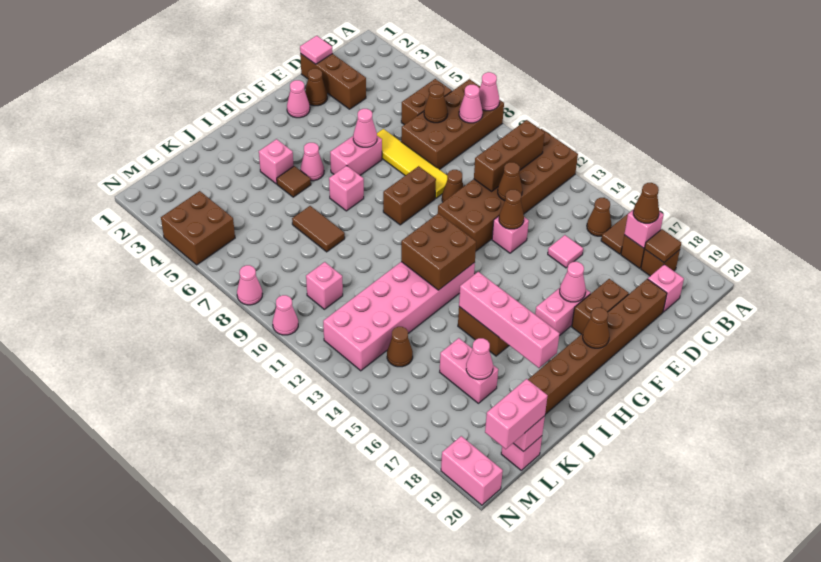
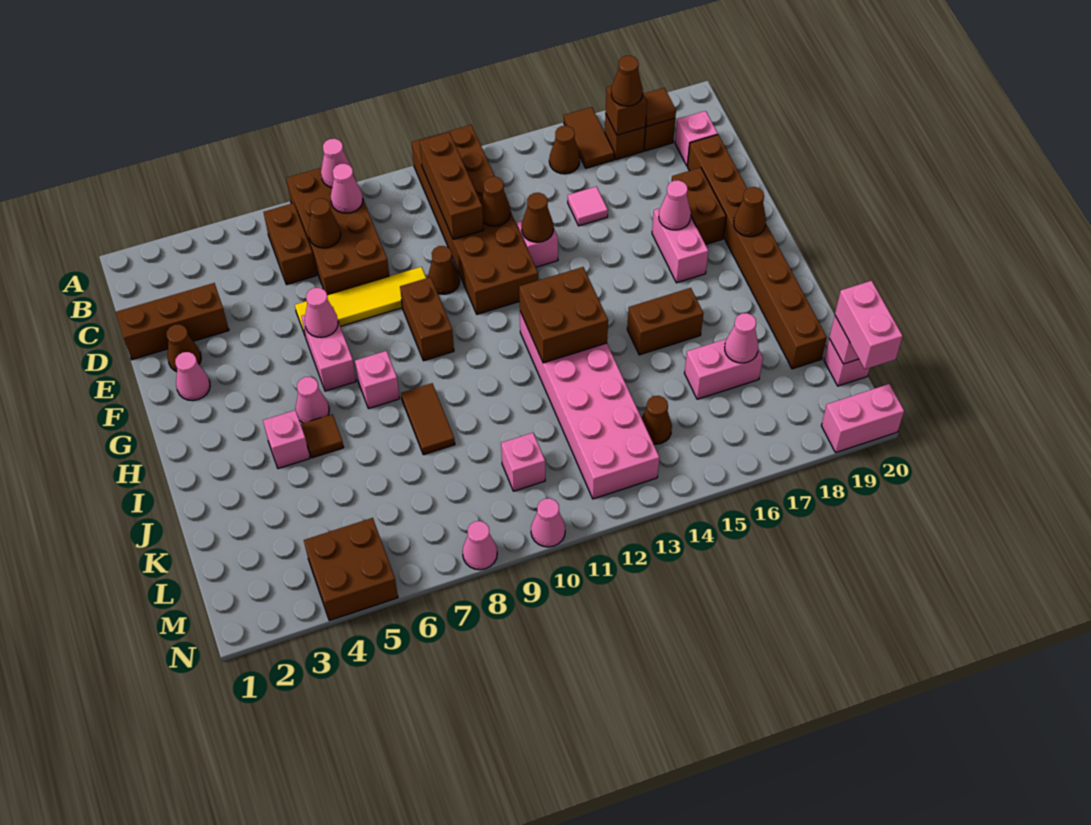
pink brick B17 level 2 -> brown brick B17 level 2
pink tile D1 level 2 -> none
pink brick I15:I18 level 2 -> none
brown tile J7:J8 level 1 -> brown tile I8:J8 level 1

